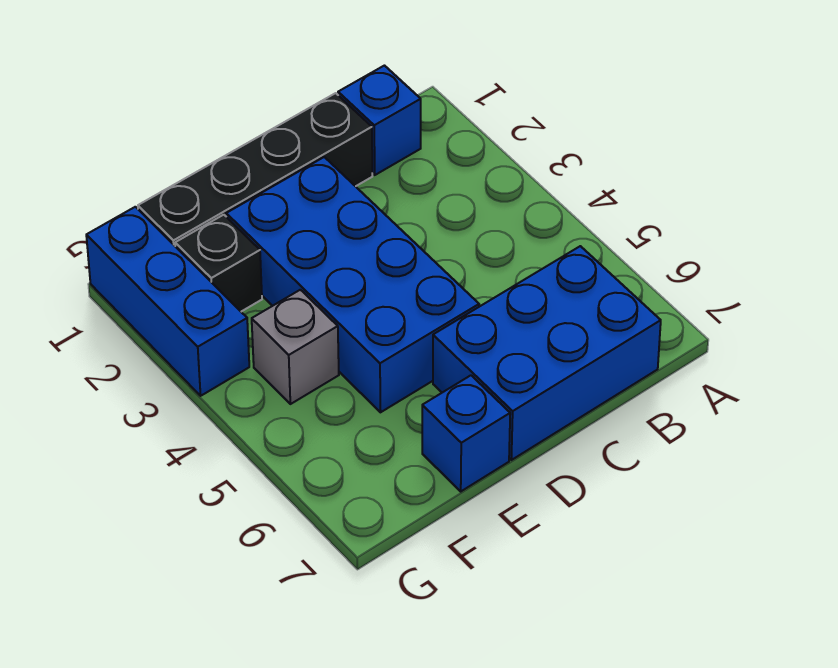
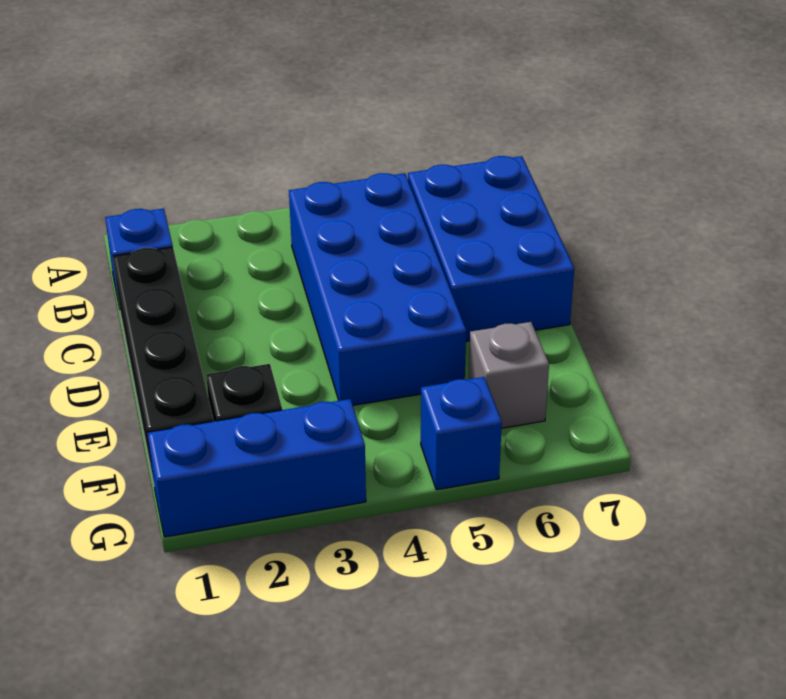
blue brick D2:E5 level 1 -> blue brick B4:E5 level 1
blue brick E7 level 1 -> blue brick G5 level 1
grey brick F4 level 1 -> grey brick F6 level 1

